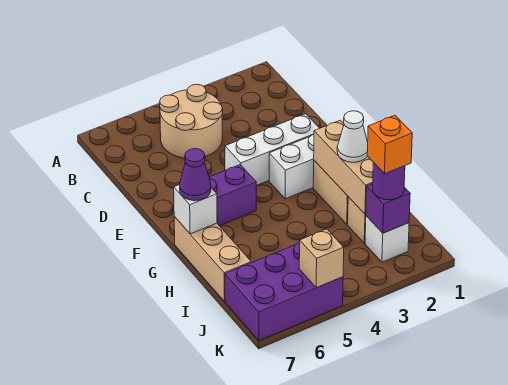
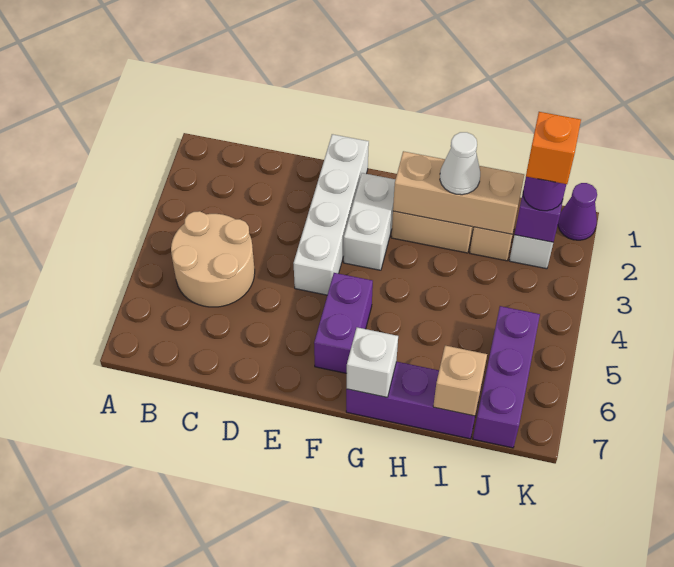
white brick E2:E4 level 1 -> white brick E1:E4 level 1
tan brick G7:I7 level 1 -> purple brick G7:I7 level 1
purple cone G7 level 3 -> purple cone K1 level 1
purple brick J5:K7 level 1 -> purple brick J5:J7 level 1
tan brick K5 level 2 -> tan brick I7 level 2

